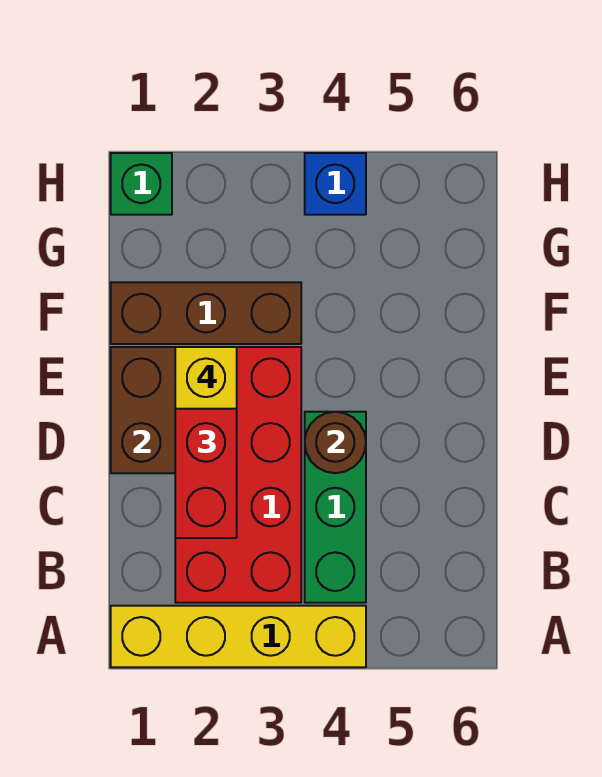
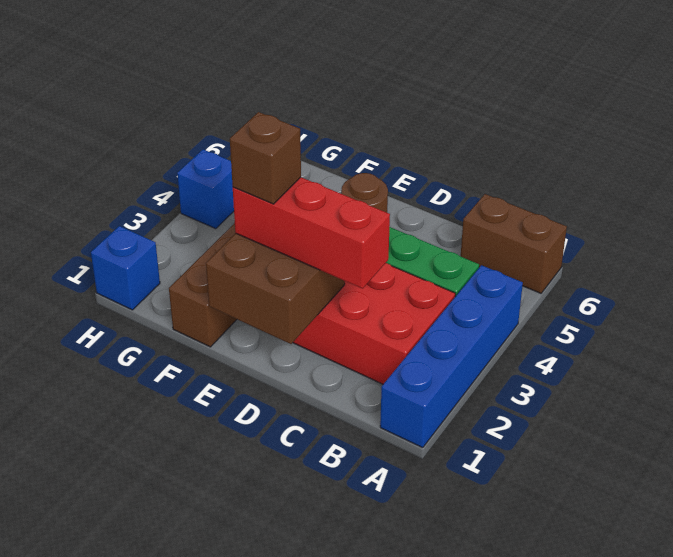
yellow brick A1:A4 level 1 -> blue brick A1:A4 level 1
none -> brown brick A6:B6 level 1
yellow brick E2 level 4 -> brown brick E2 level 4
green brick H1 level 1 -> blue brick H1 level 1

